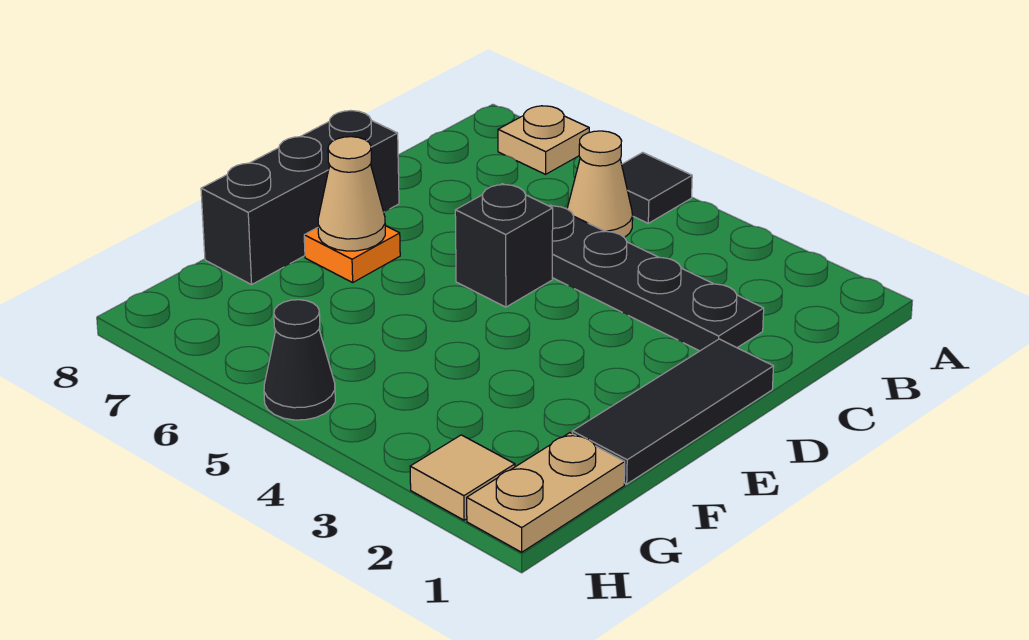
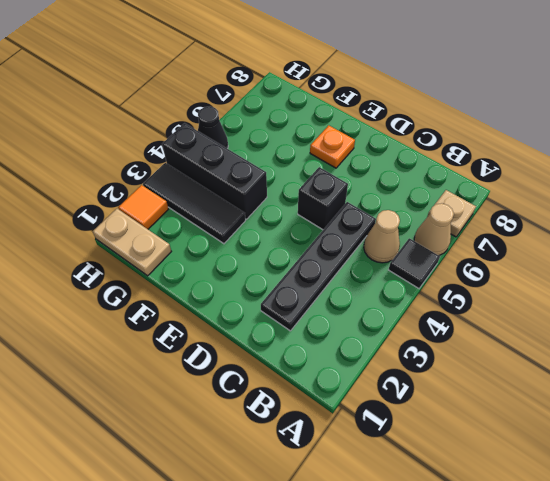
black tile D1:F1 level 1 -> black tile F3:H3 level 1
black brick D8:F8 level 1 -> black brick F4:H4 level 1
tan cone E7 level 2 -> tan cone A6 level 1
tan tile H2 level 1 -> orange tile H2 level 1

